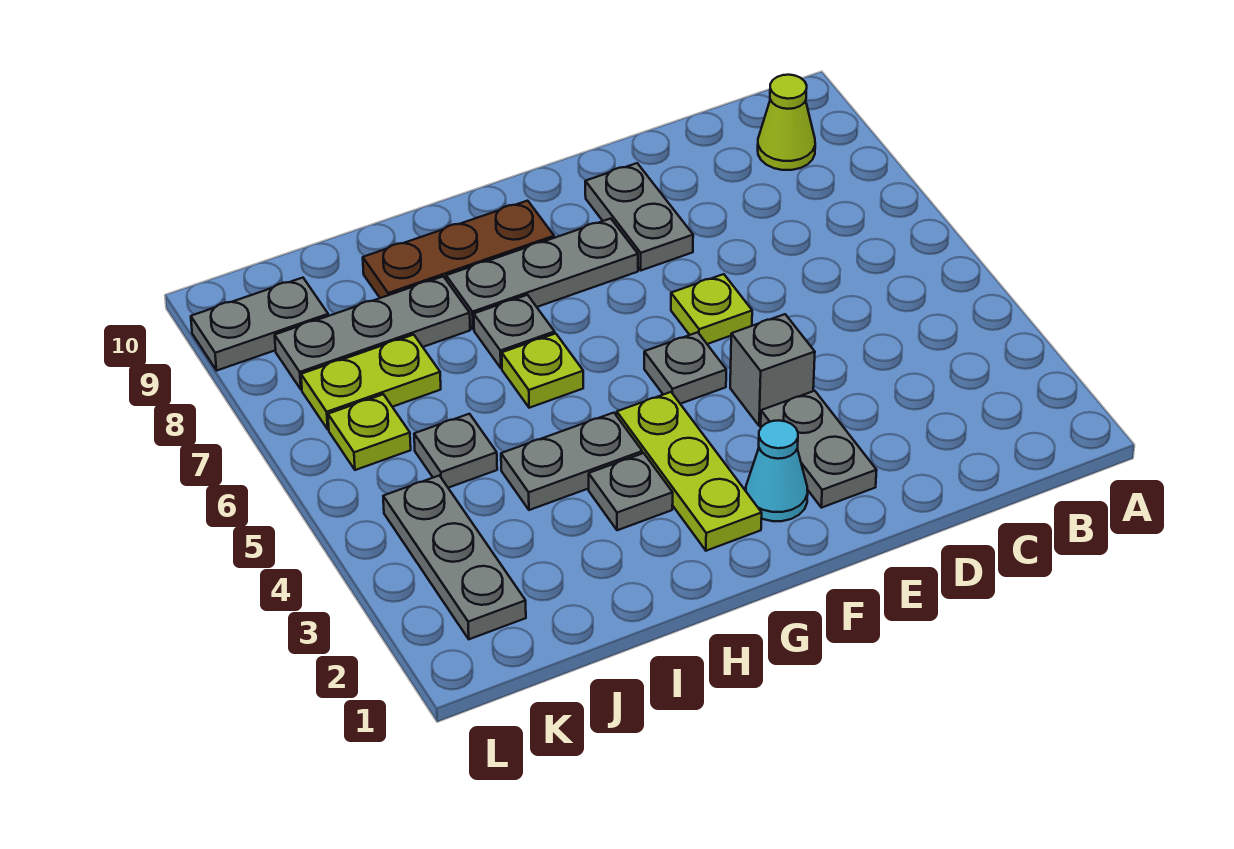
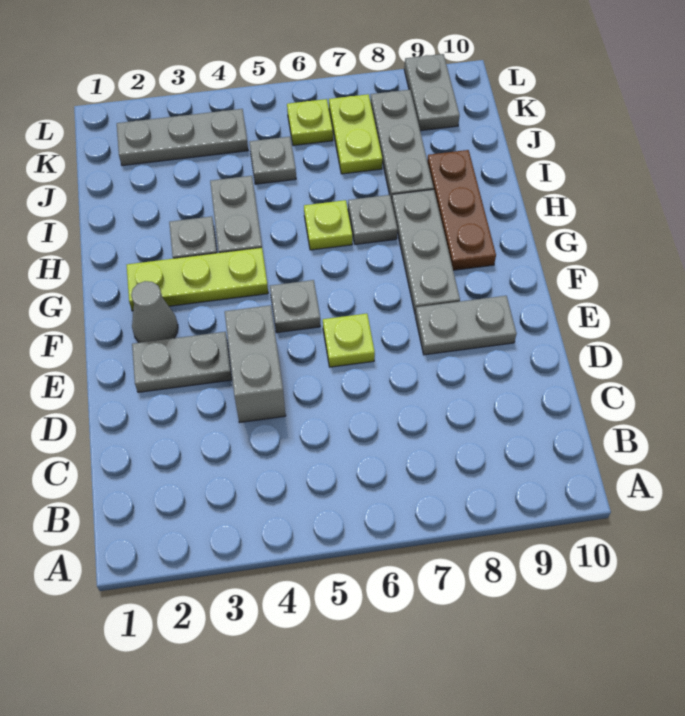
lime cone B9 level 1 -> none
grey brick E4 level 1 -> grey brick D4:E4 level 1
cyan cone F2 level 1 -> grey cone F2 level 1

